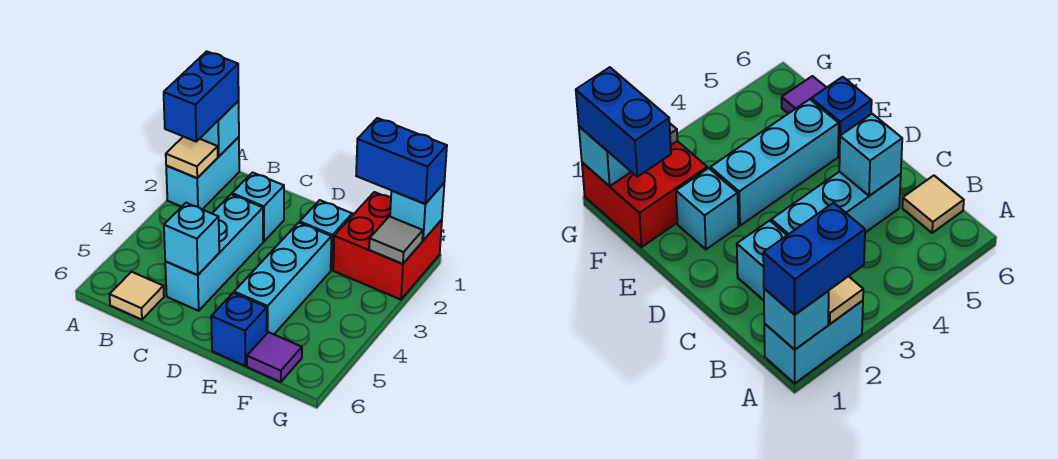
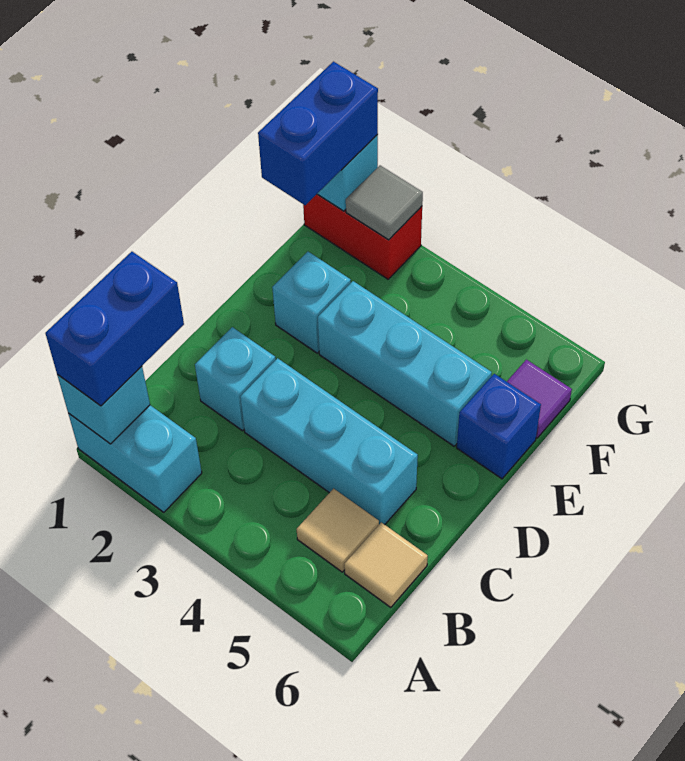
blue brick A1:A2 level 3 -> blue brick A1:B1 level 3
tan tile A2 level 2 -> tan tile B5 level 1
cyan brick C5 level 2 -> none
red brick F1:G2 level 1 -> red brick G1:G2 level 1

